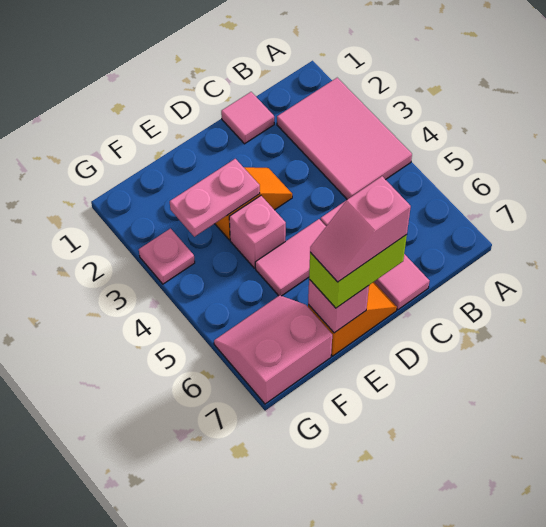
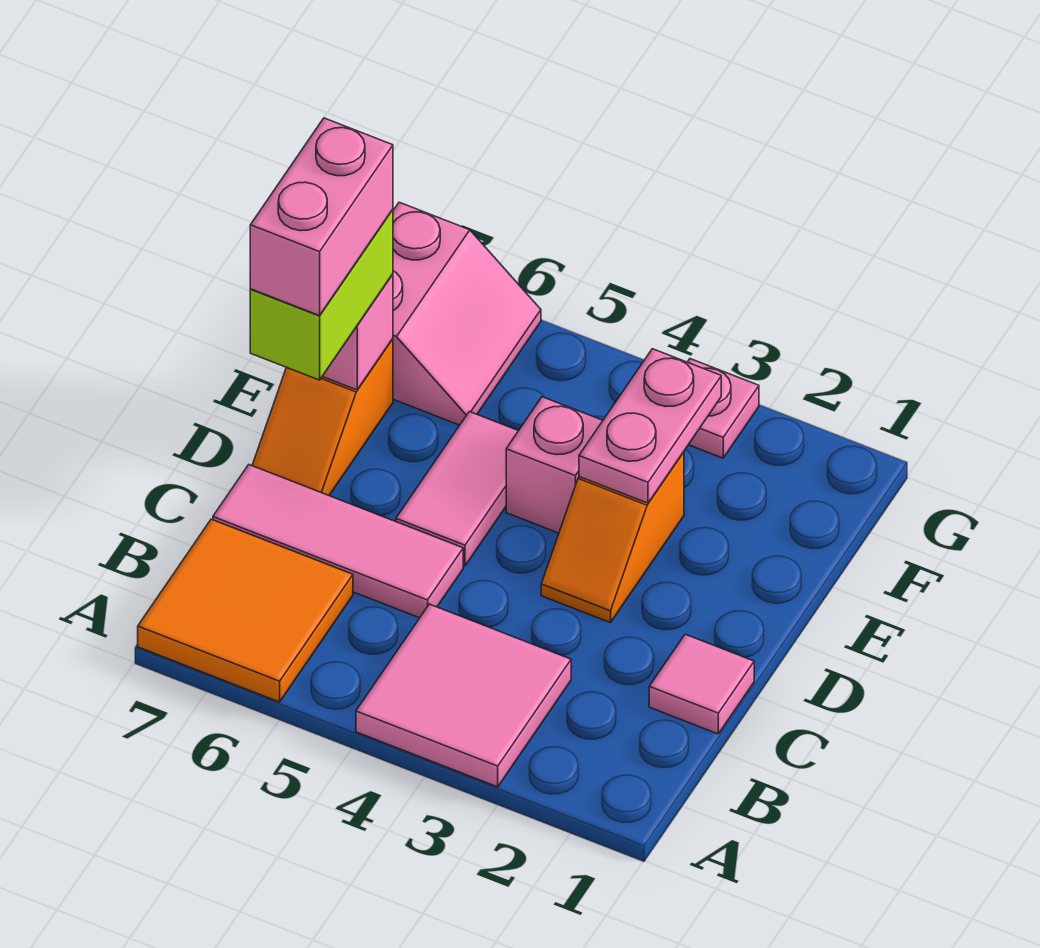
pink tile A2:B4 level 1 -> pink tile A3:B4 level 1
none -> orange tile A6:B7 level 1
pink slope D7:E7 level 4 top D -> pink brick D7:E7 level 4

